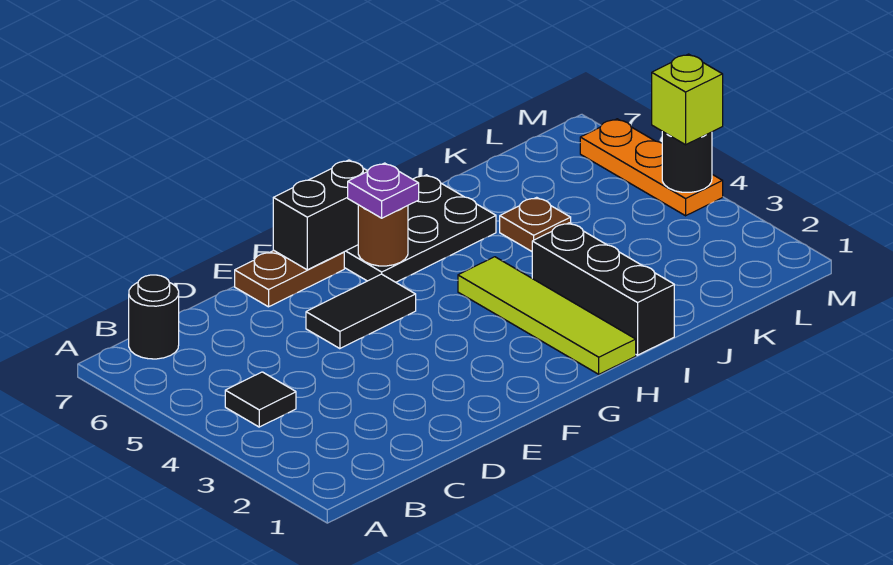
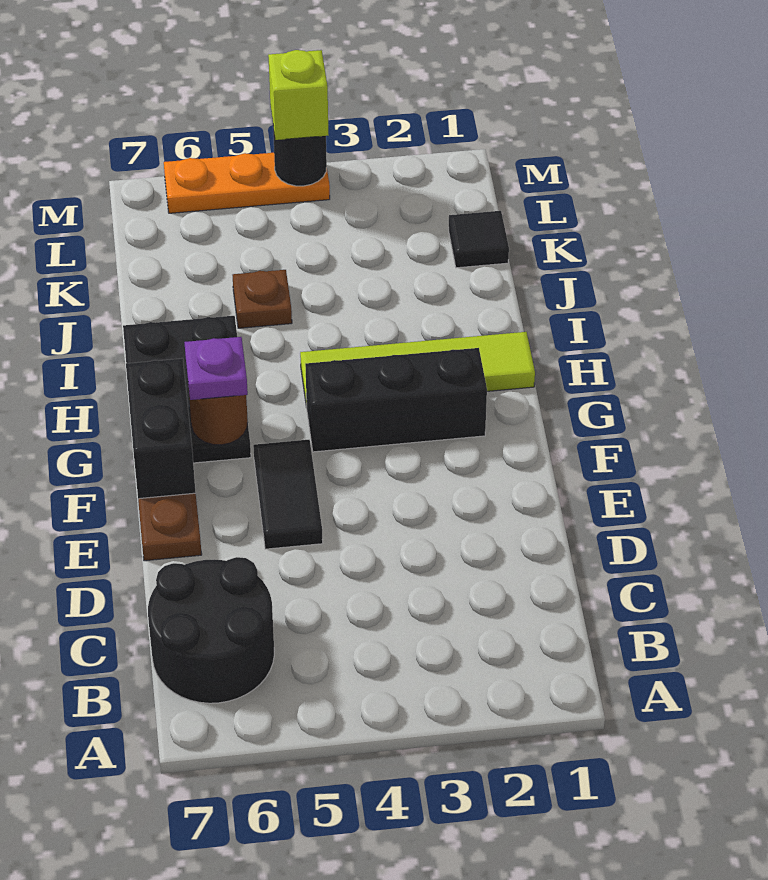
black tile B4 level 1 -> black tile K1 level 1
black round brick B7 level 1 -> black round brick B6:C7 level 1
black brick I1:I3 level 1 -> black brick G2:G4 level 1

